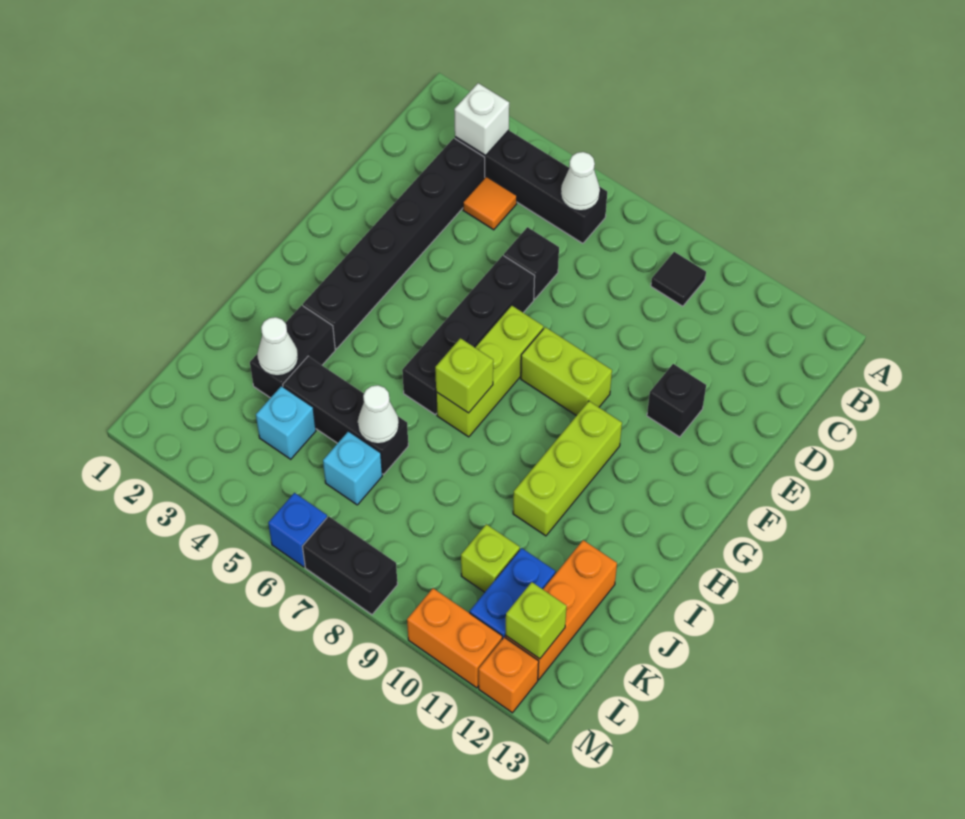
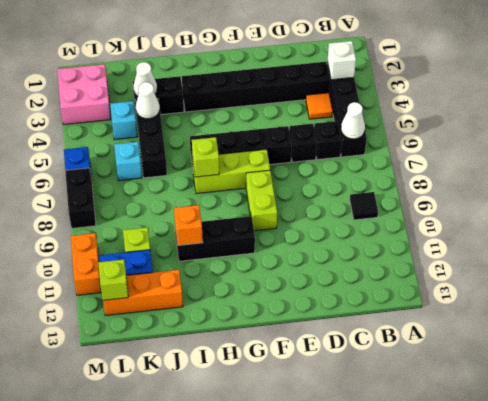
black brick E11 level 1 -> black brick C6 level 1
lime brick G10:I10 level 1 -> black brick G10:I10 level 1
white cone J6 level 2 -> white cone J4 level 2
none -> pink brick L2:M3 level 1
orange brick M12 level 1 -> orange brick I10 level 2

